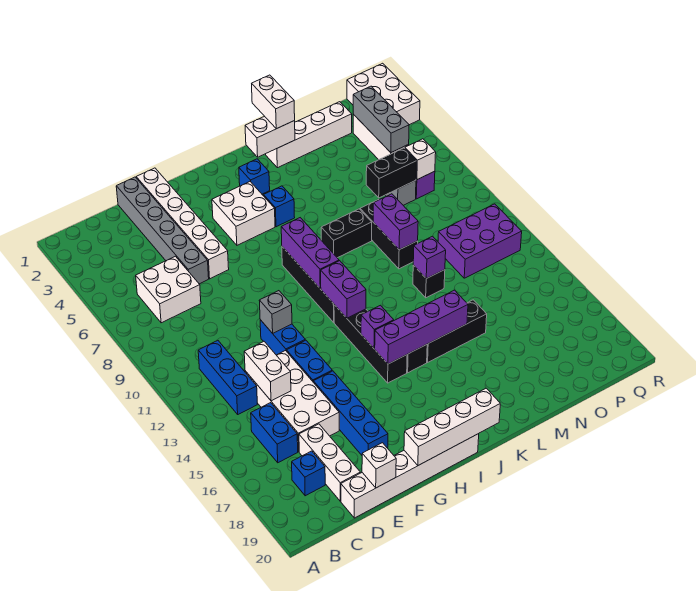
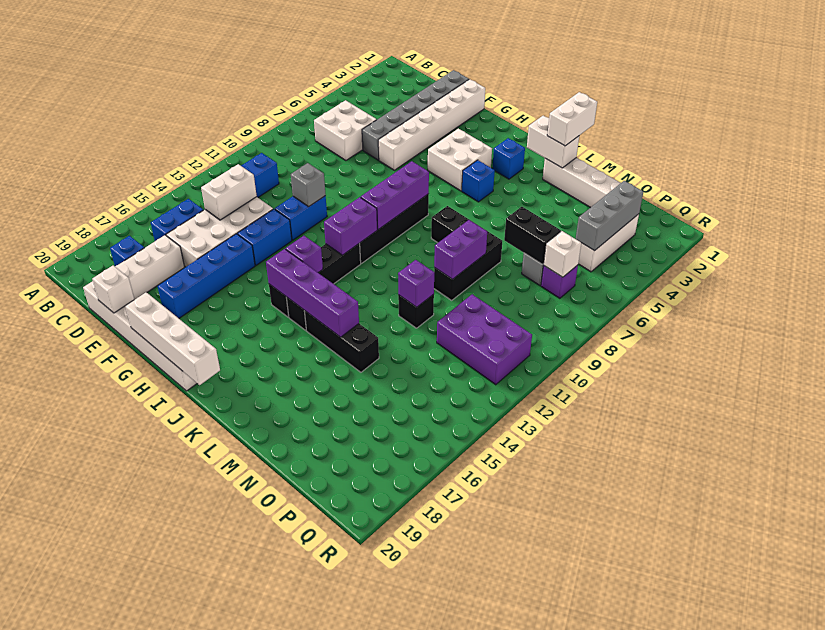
white brick Q1:R3 level 1 -> none

